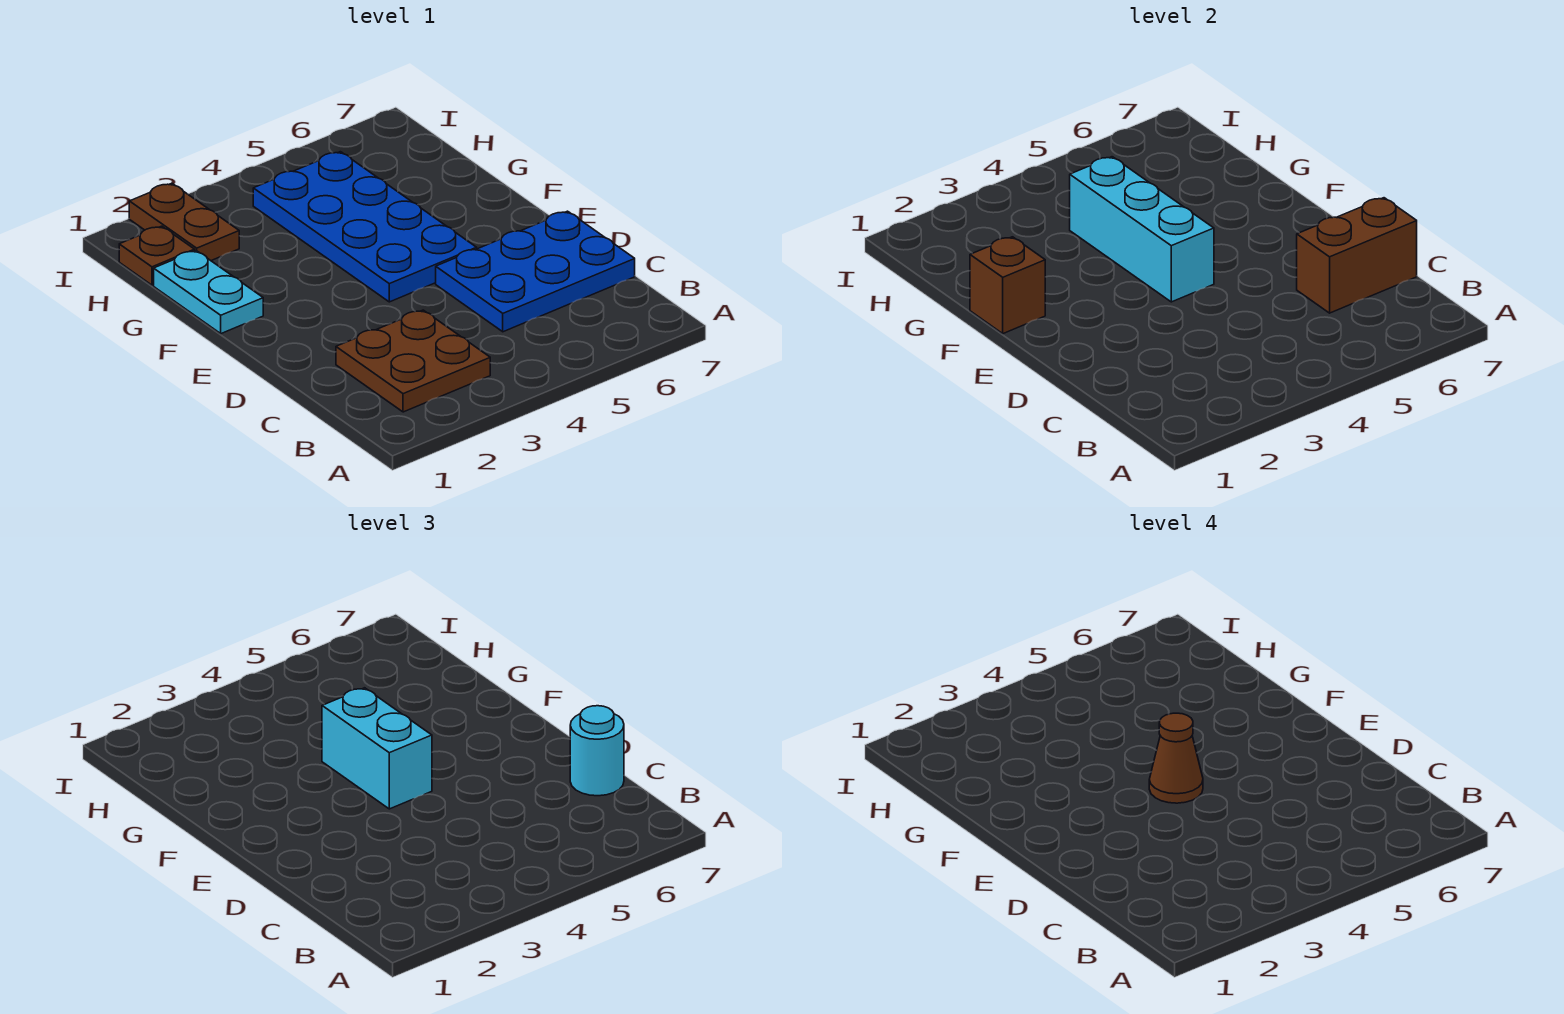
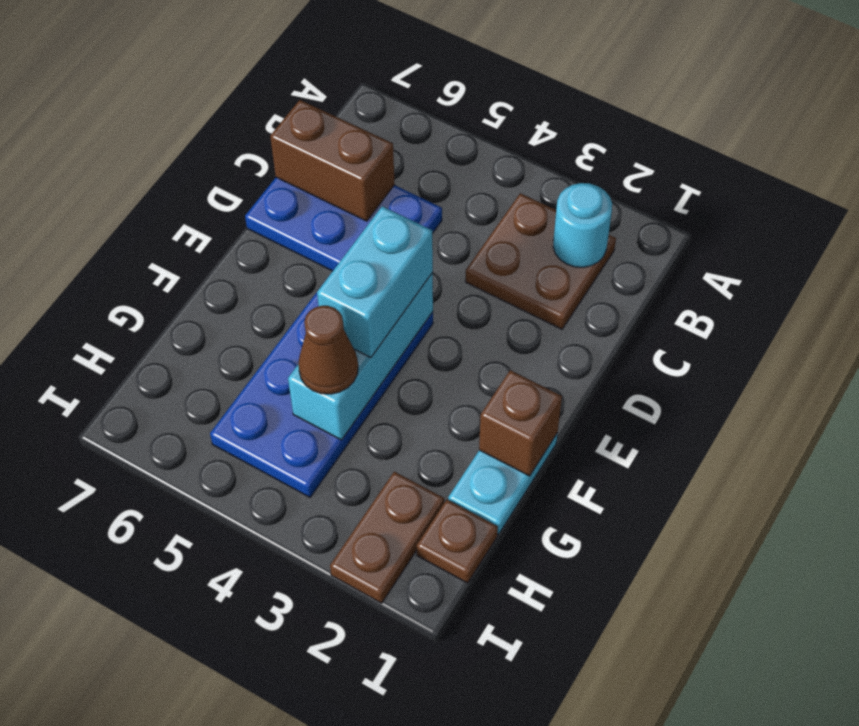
cyan round brick C7 level 3 -> cyan round brick B2 level 2
brown cone E4 level 4 -> brown cone G4 level 3

